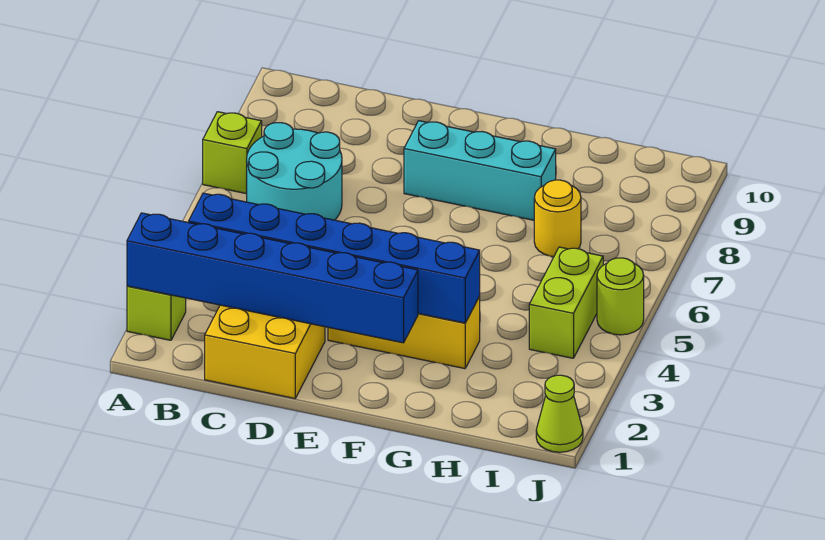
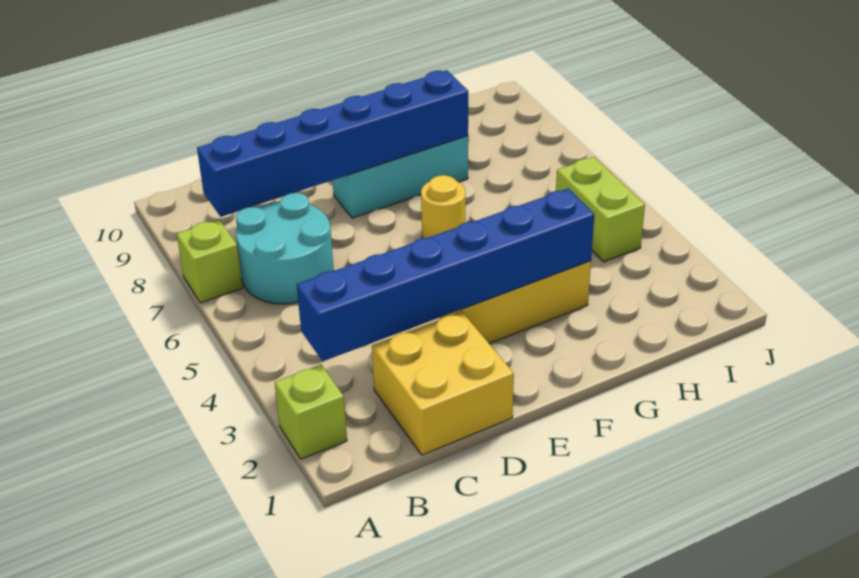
blue brick A2:F2 level 2 -> blue brick B8:G8 level 2
yellow round brick H7 level 1 -> yellow round brick F6 level 1
lime cone J1 level 1 -> none
lime round brick J5 level 1 -> none

